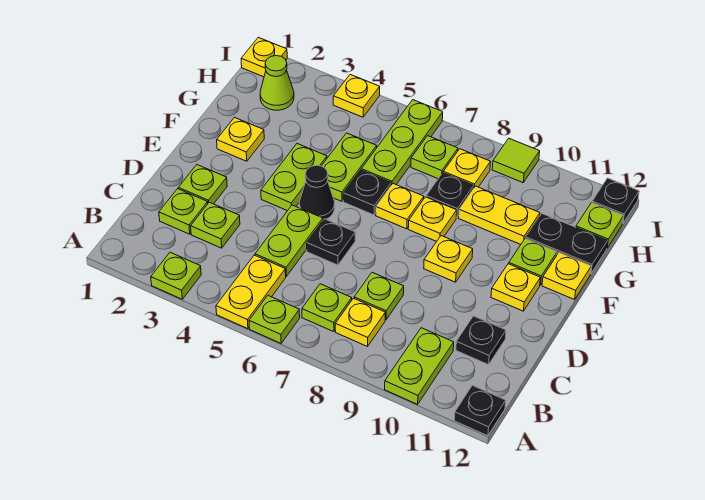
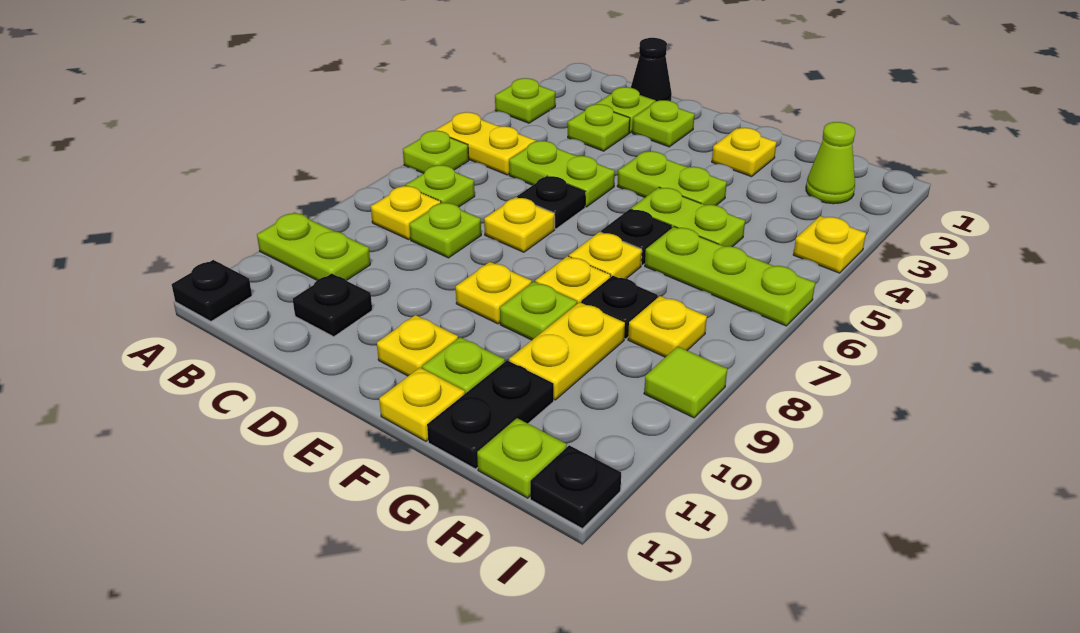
black cone E5 level 1 -> black cone C1 level 1
lime plate H7 level 1 -> lime plate F9 level 1
yellow plate I1 level 1 -> yellow plate D7 level 1

